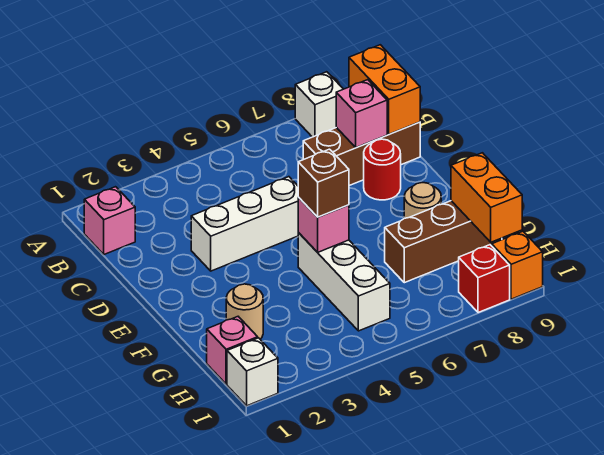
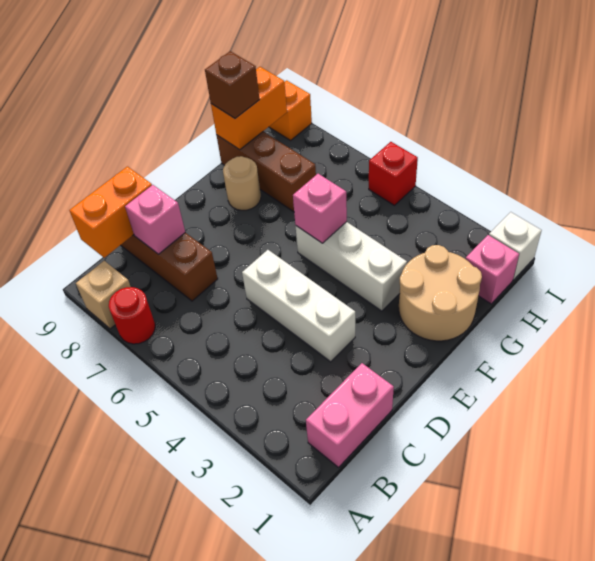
white brick A8 level 1 -> tan brick A8 level 1
pink brick B1 level 1 -> pink brick B1:C1 level 1
red round brick D8 level 1 -> red round brick A7 level 1
white brick F5:H5 level 1 -> white brick F3:F5 level 1
brown brick F5 level 3 -> brown brick G9 level 3
tan round brick G2 level 1 -> tan round brick F1:G2 level 1
red brick I8 level 1 -> red brick I5 level 1

